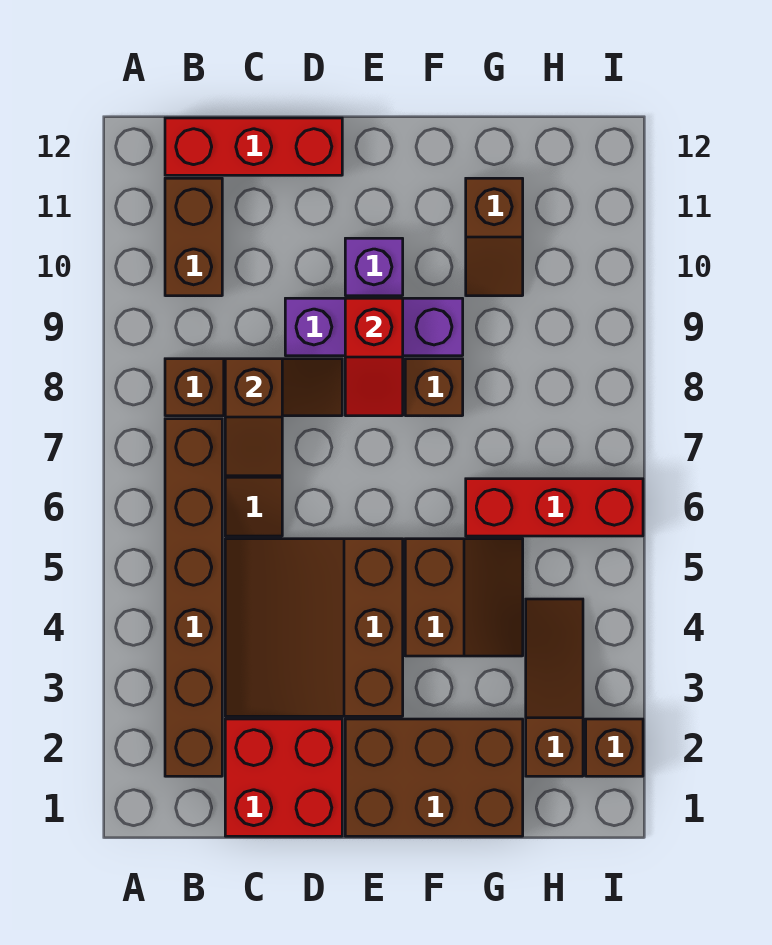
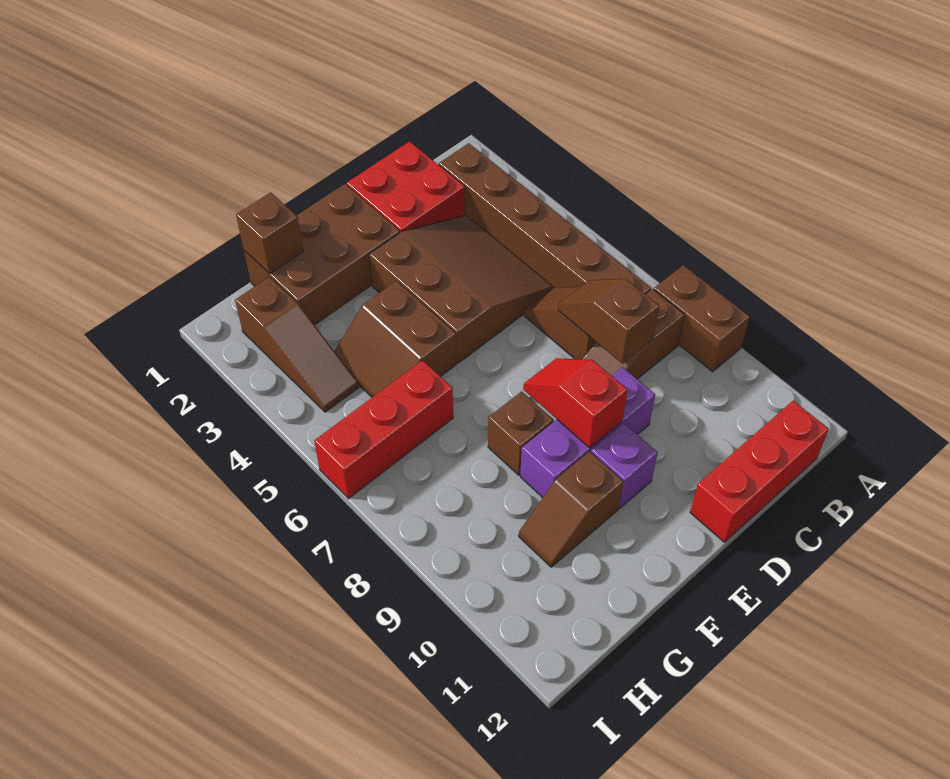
brown brick B10:B11 level 1 -> brown brick A8:A9 level 1
brown slope G10:G11 level 1 top 11 -> brown slope F10:G10 level 1 top F
brown brick I2 level 1 -> brown brick G1 level 2

